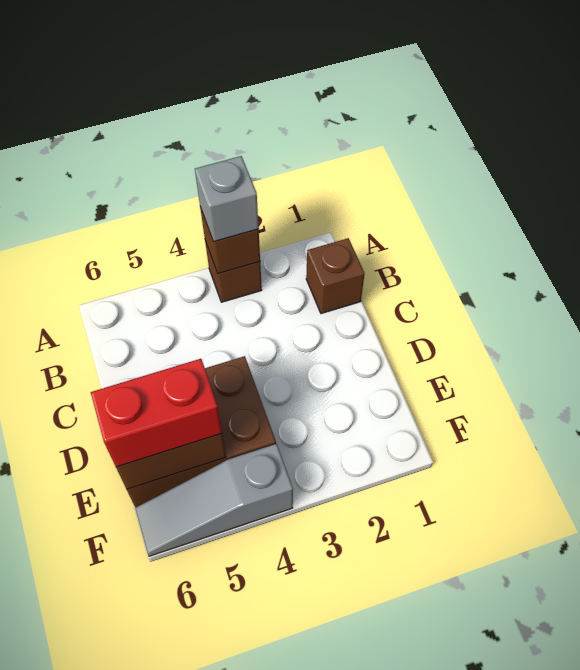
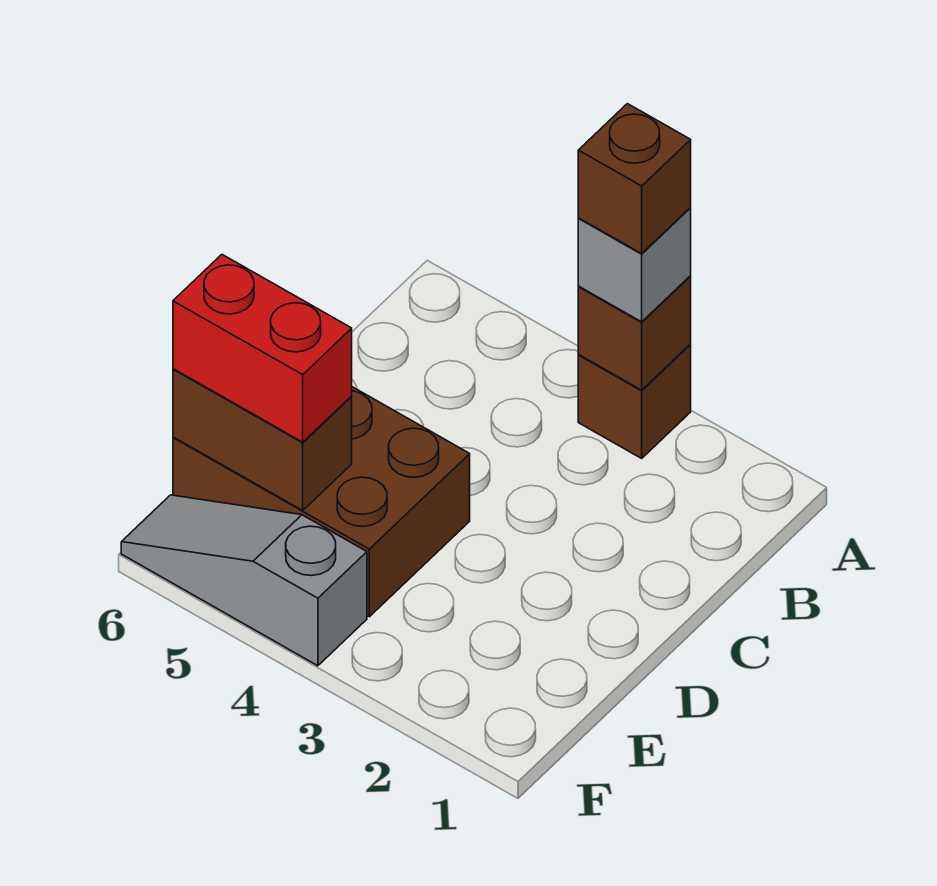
brown brick B1 level 1 -> brown brick A3 level 4

